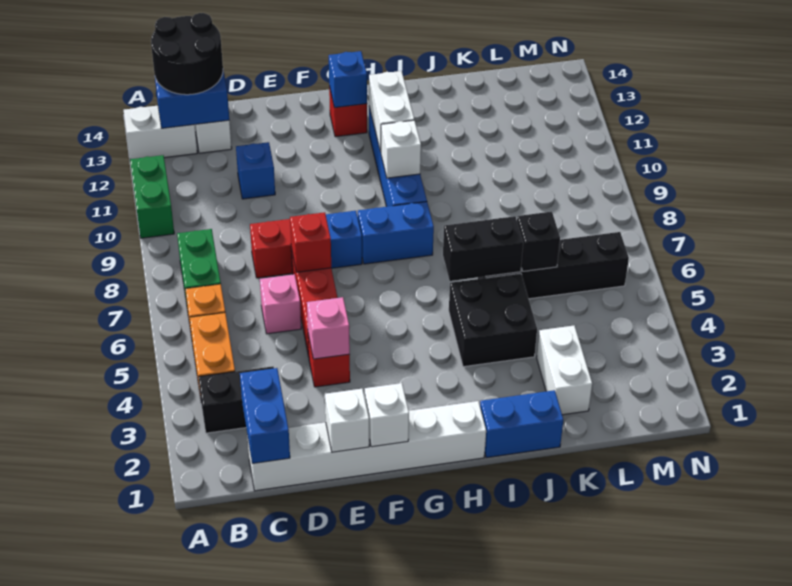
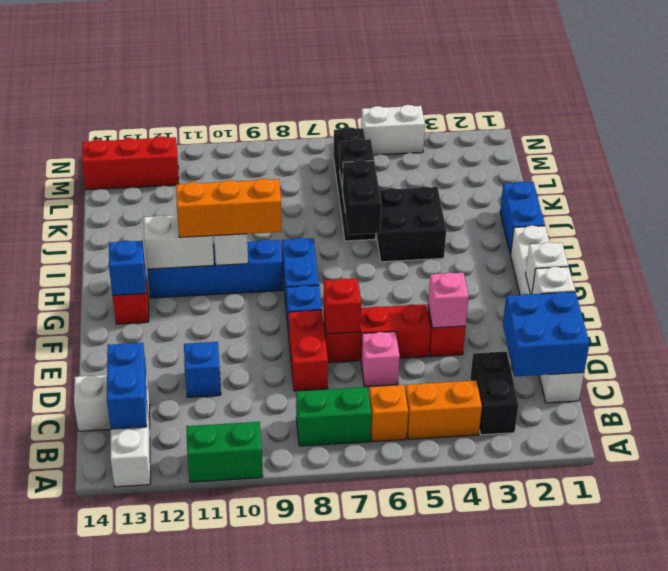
black round brick B13:C14 level 3 -> none
blue brick C1:C2 level 2 -> blue brick C1:D2 level 2
none -> orange brick H9:H11 level 3
white brick K2:K3 level 1 -> white brick N4:N5 level 1
none -> red brick M12:M14 level 1

